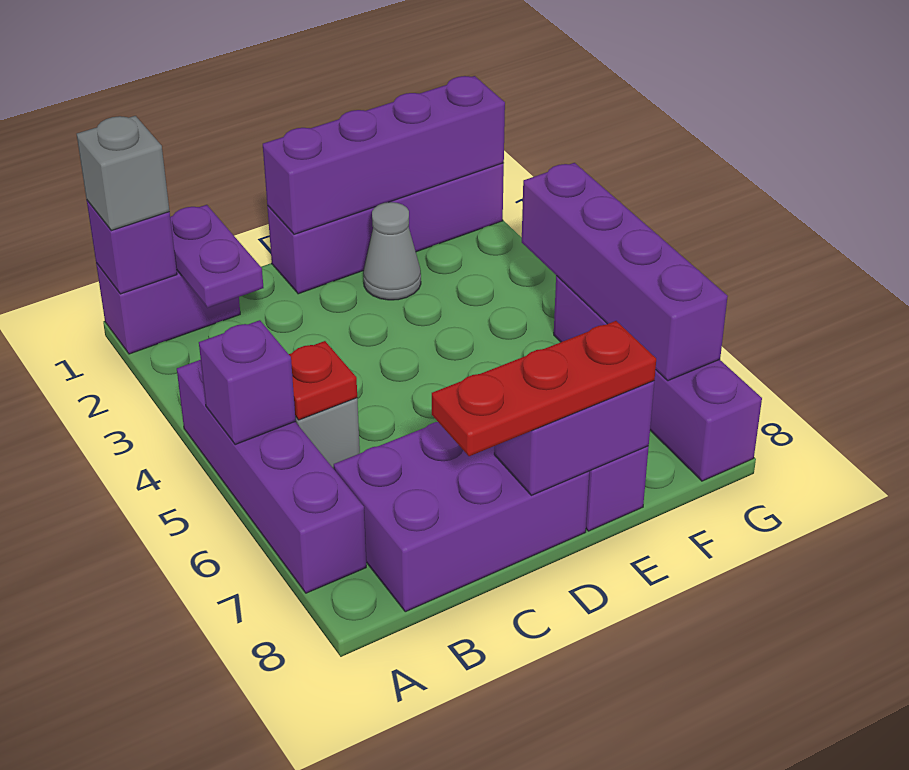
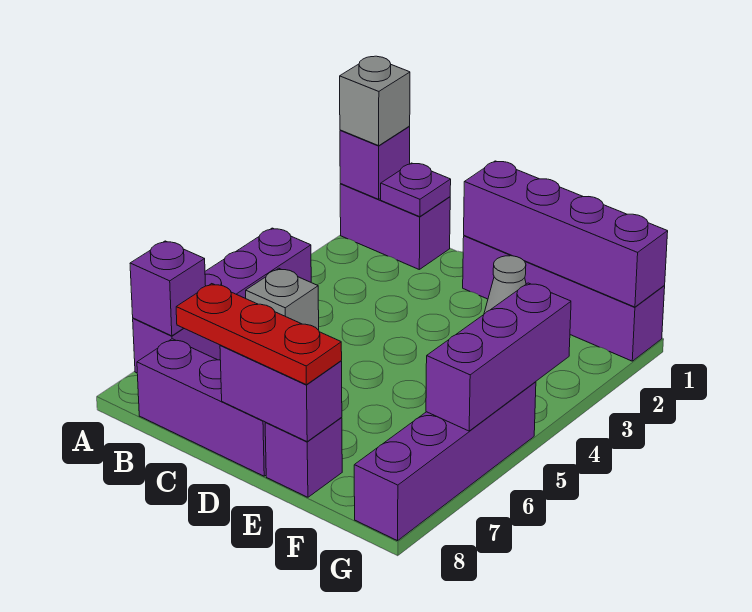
purple brick A5 level 2 -> purple brick A7 level 2
purple plate B1:B2 level 2 -> purple plate B1 level 2
red plate B5 level 2 -> none
purple brick B7:D8 level 1 -> purple brick B8:D8 level 1
purple brick G4:G7 level 2 -> purple brick G4:G6 level 2

